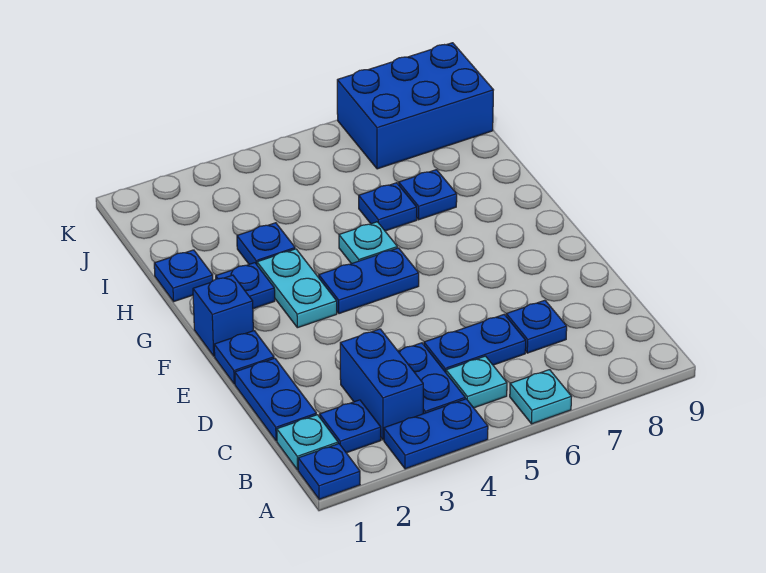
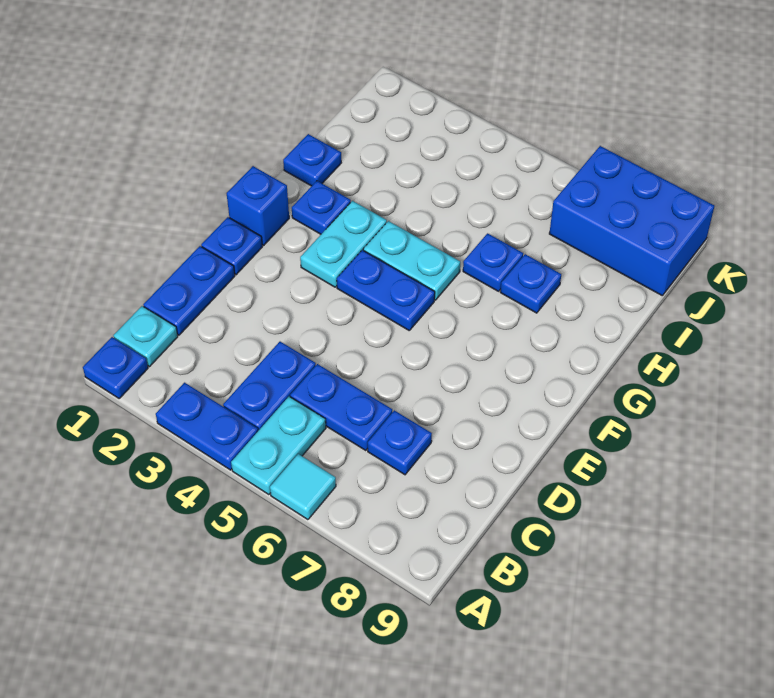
cyan plate A6 level 1 -> cyan tile A6 level 1
blue plate B2 level 1 -> none
blue brick B3:C3 level 1 -> none
cyan plate B5 level 1 -> cyan plate A5:B5 level 1
cyan plate G5 level 1 -> cyan plate G4:G5 level 1
blue plate H3 level 1 -> none

